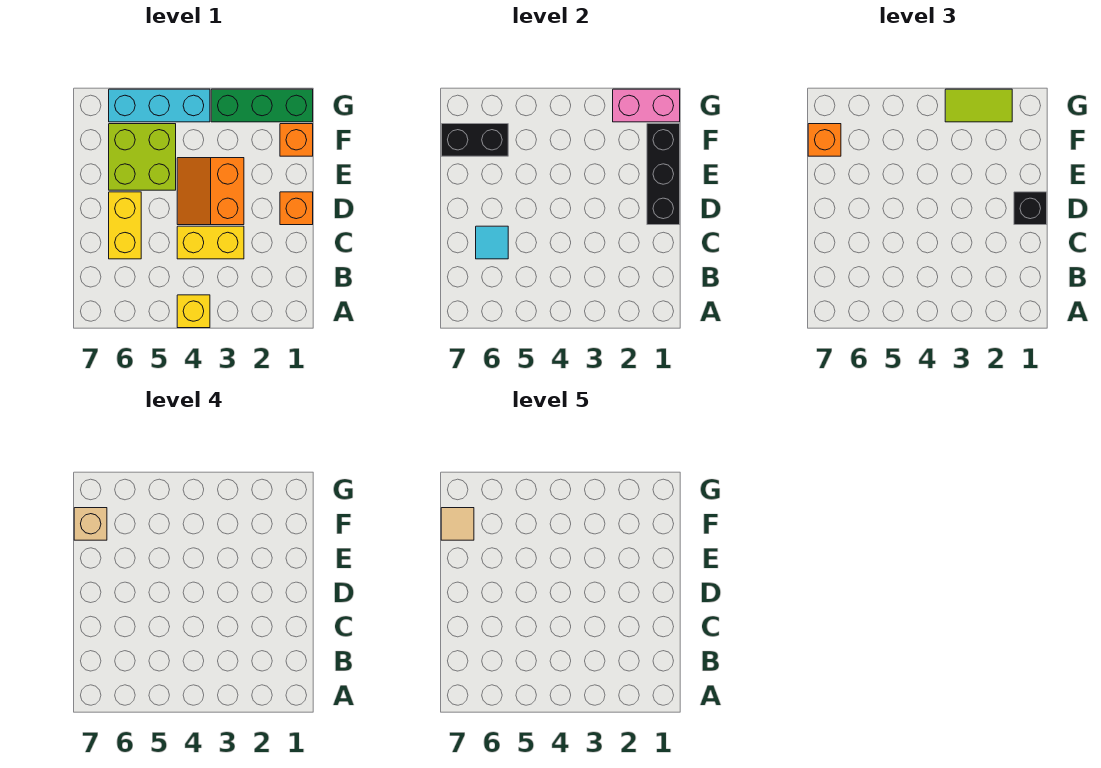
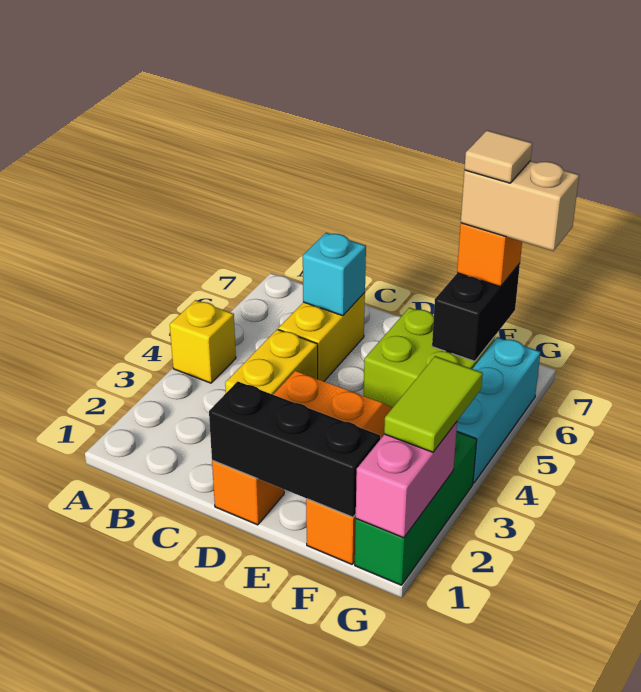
yellow brick C6:D6 level 1 -> yellow brick C5:C6 level 1
cyan tile C6 level 2 -> cyan brick C6 level 2
black brick D1 level 3 -> none
tan brick F7 level 4 -> tan brick F7:G7 level 4

